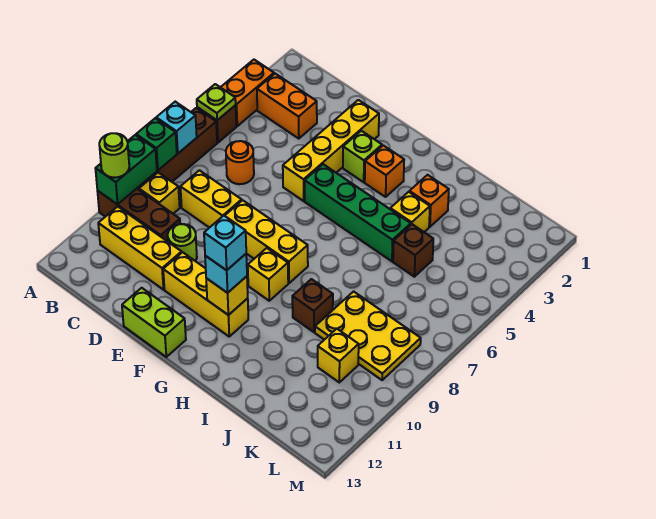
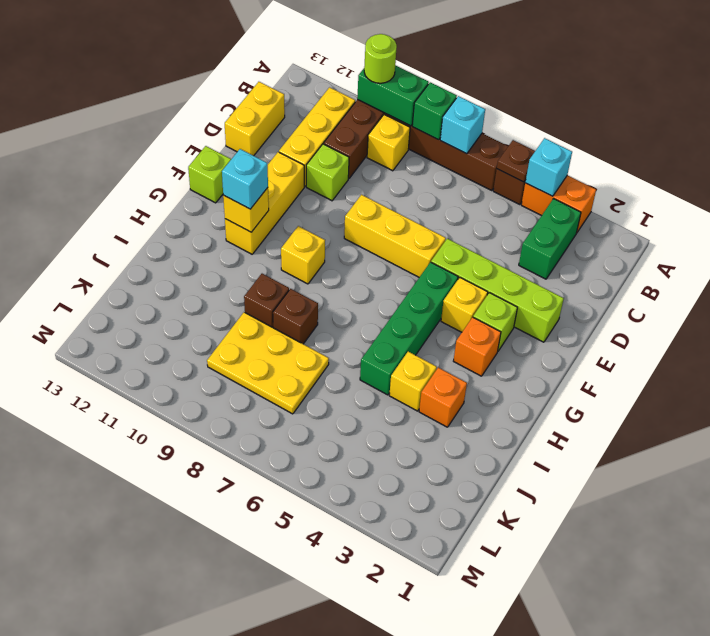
lime plate A5 level 2 -> brown plate A5 level 2
orange brick B3:C3 level 1 -> green brick B3:C3 level 1
orange round brick C6 level 1 -> none
yellow brick C8:D8 level 1 -> yellow brick C13:D13 level 1
lime round brick D10 level 1 -> lime brick D10 level 1
yellow brick E2:E5 level 1 -> lime brick E2:E5 level 1
yellow brick E8:G8 level 1 -> yellow brick E6:E8 level 1
lime brick E13:F13 level 1 -> lime brick F13 level 1
cyan brick G11 level 4 -> cyan brick A4 level 2
brown brick J5 level 1 -> brown brick I8 level 1
yellow plate J8:L9 level 1 -> yellow plate J7:K9 level 1
yellow brick K10 level 1 -> yellow brick F4 level 1

